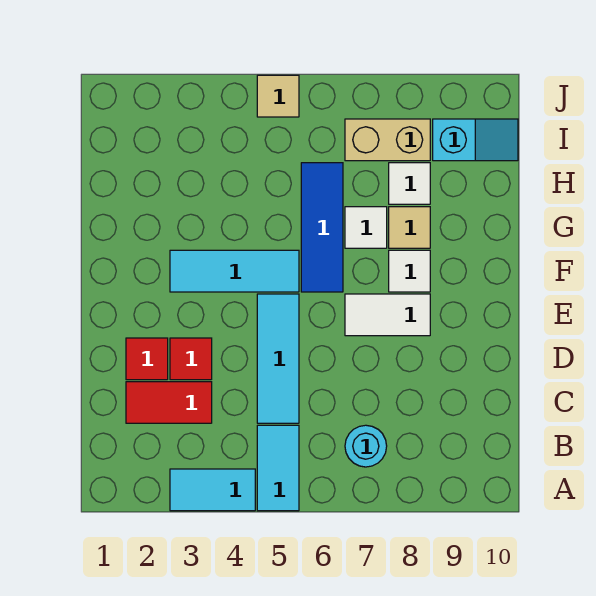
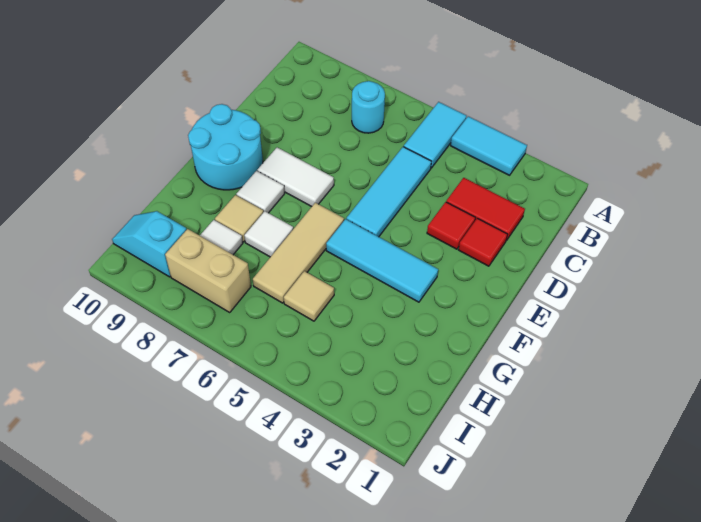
none -> cyan round brick E9:F10 level 1
blue tile F6:H6 level 1 -> tan tile F6:H6 level 1
tan tile J5 level 1 -> tan tile H5 level 1

